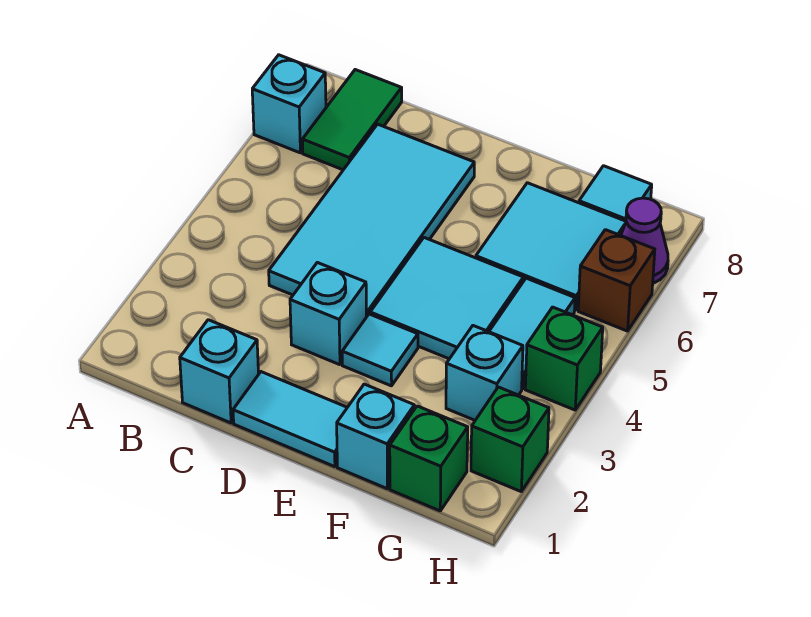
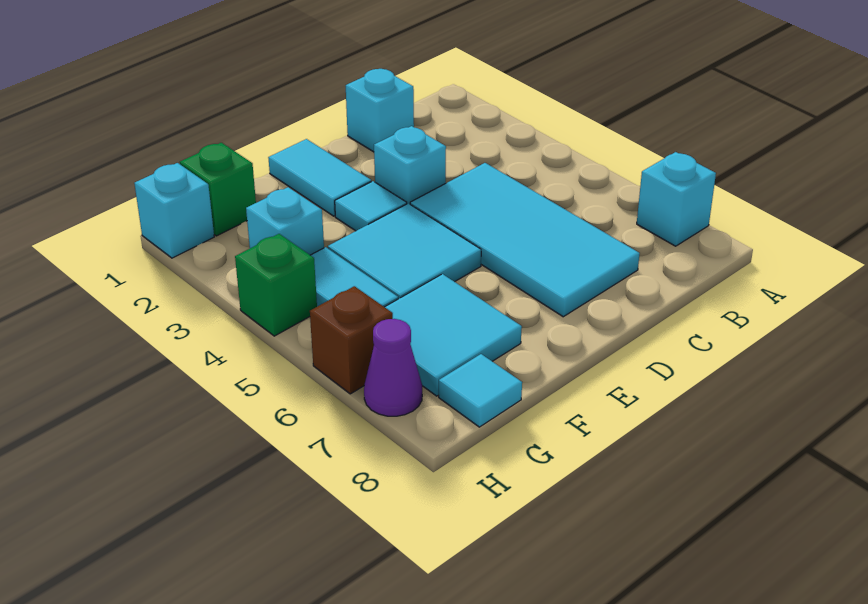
green tile B7:B8 level 1 -> none
cyan tile D1:E1 level 1 -> cyan tile E1:E2 level 1
cyan brick F1 level 1 -> cyan brick H1 level 1
green brick H2 level 1 -> none

